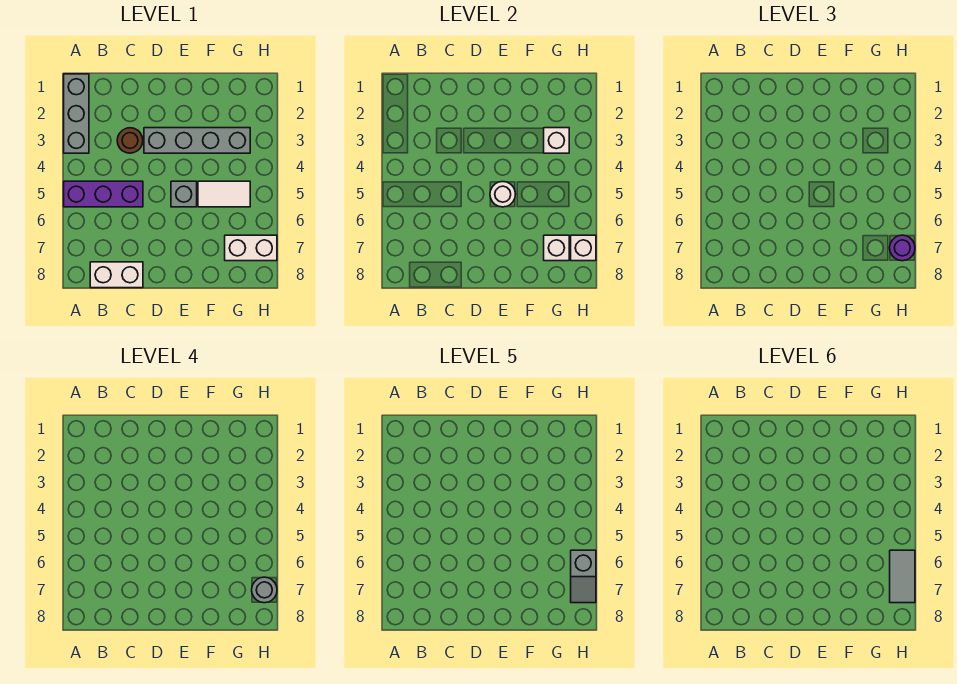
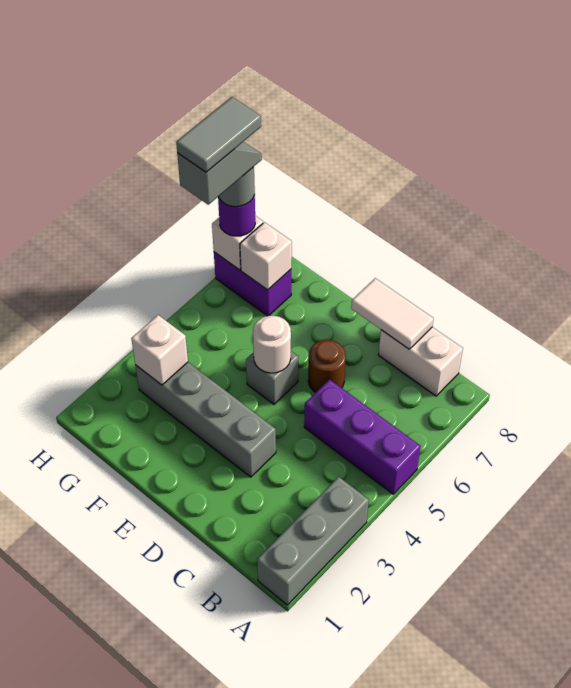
brown round brick C3 level 1 -> brown round brick D6 level 1
white tile F5:G5 level 1 -> white tile C8:D8 level 2
white brick G7:H7 level 1 -> purple brick G7:H7 level 1

